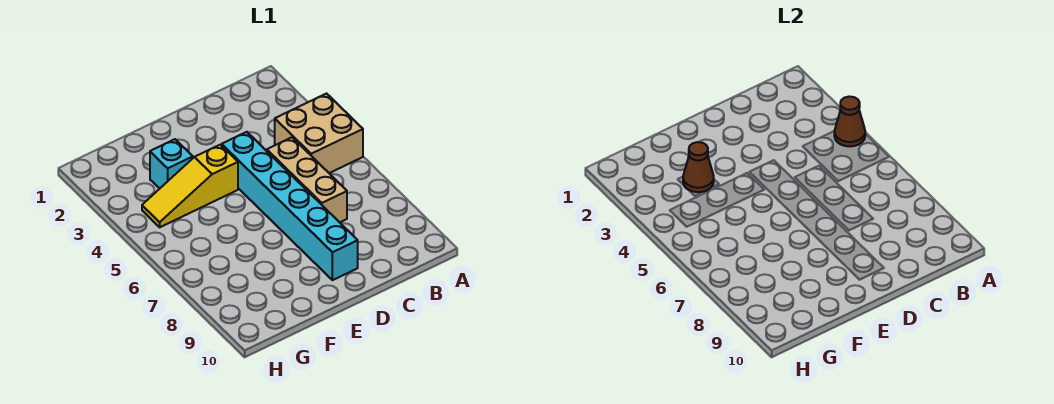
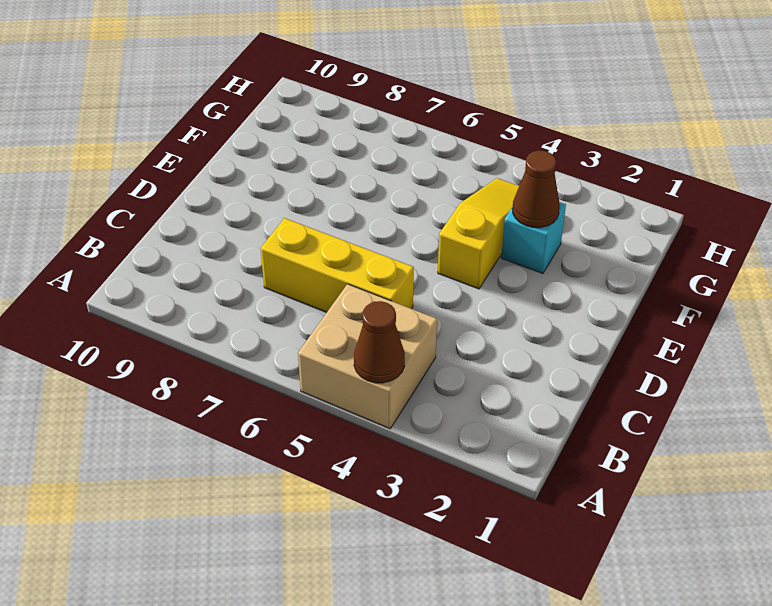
tan brick C5:C7 level 1 -> yellow brick C5:C7 level 1
cyan brick D4:D9 level 1 -> none

